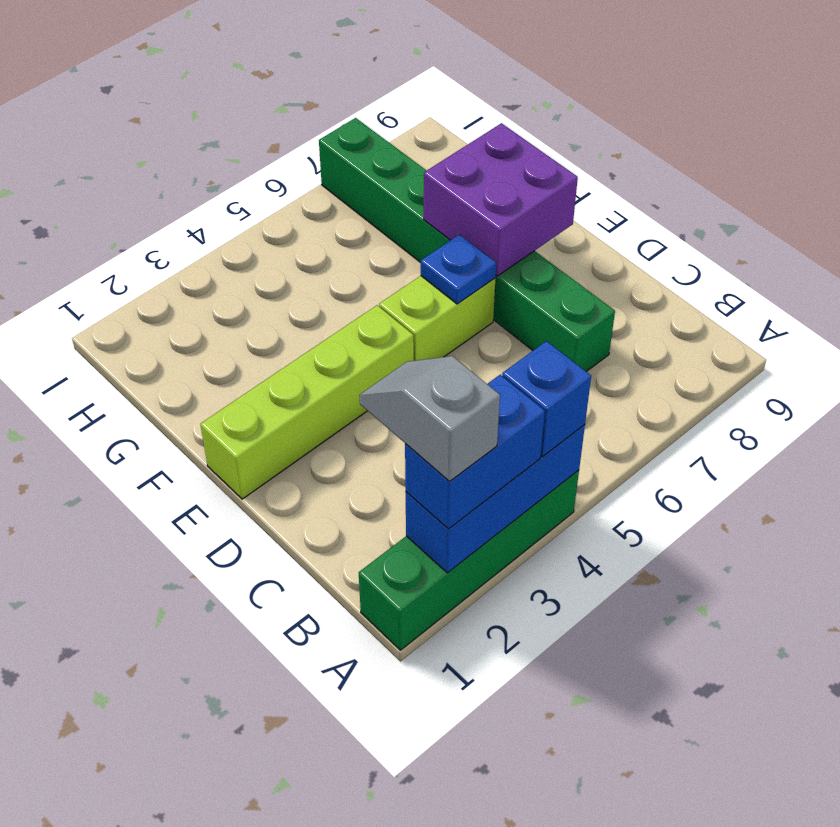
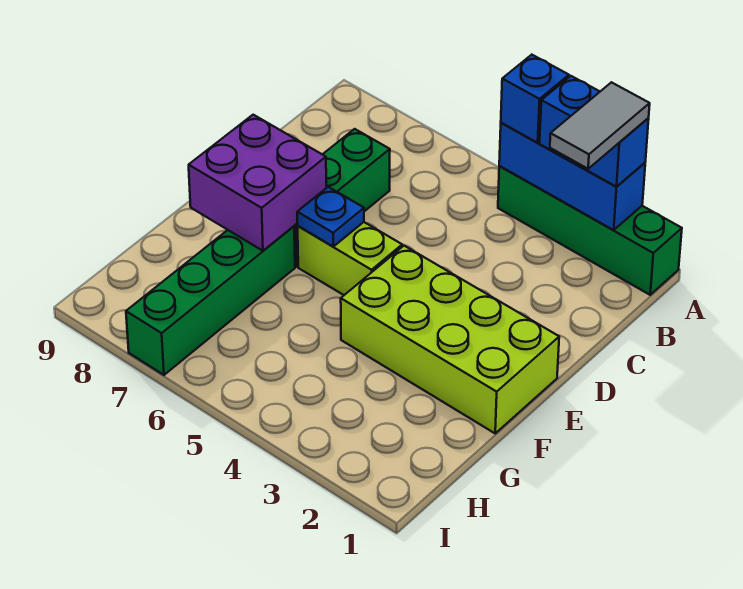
grey slope A2:B2 level 4 top A -> grey tile A2:B2 level 4
lime brick E1:E4 level 1 -> lime brick E1:F4 level 1

